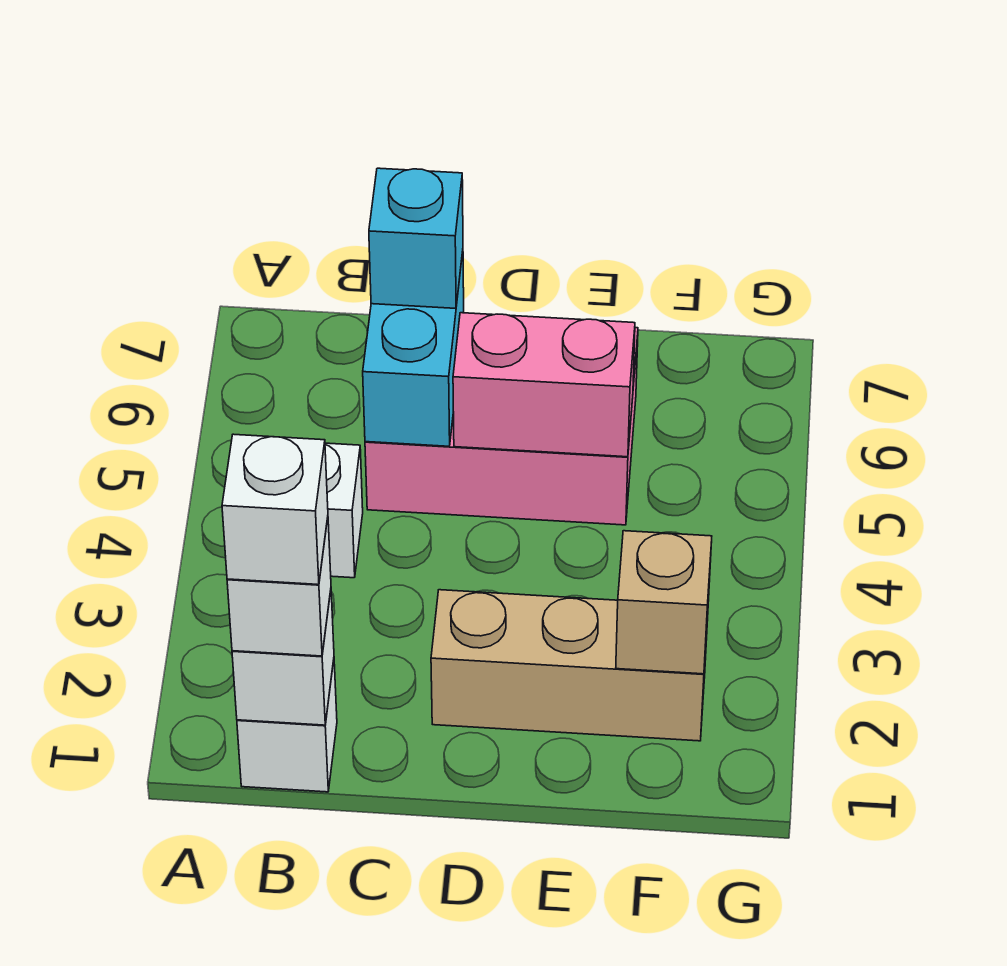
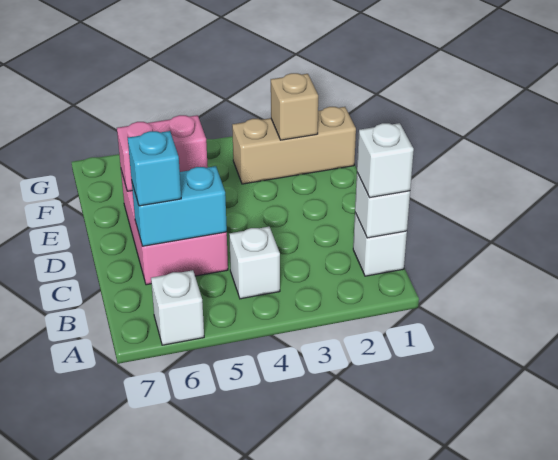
white brick B1 level 4 -> white brick A6 level 1
tan brick D2:F2 level 1 -> tan brick F1:F3 level 1
pink brick D5:E5 level 2 -> pink brick E5:E6 level 2

